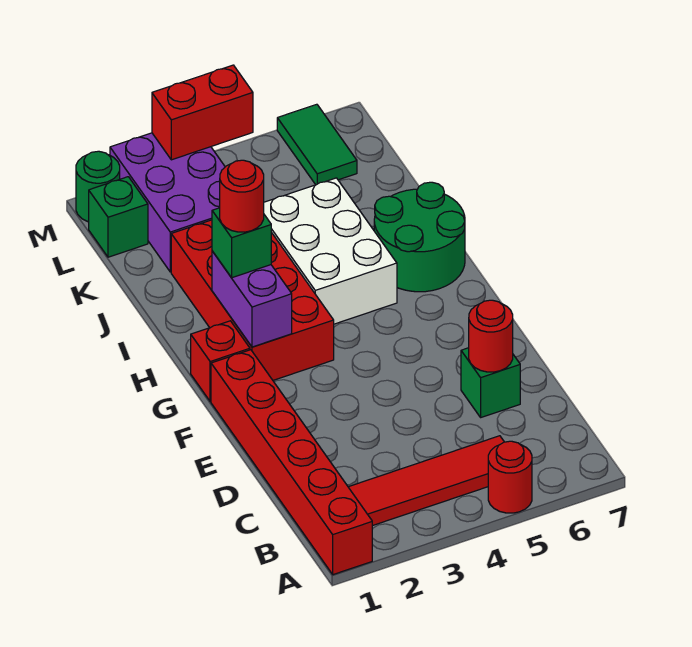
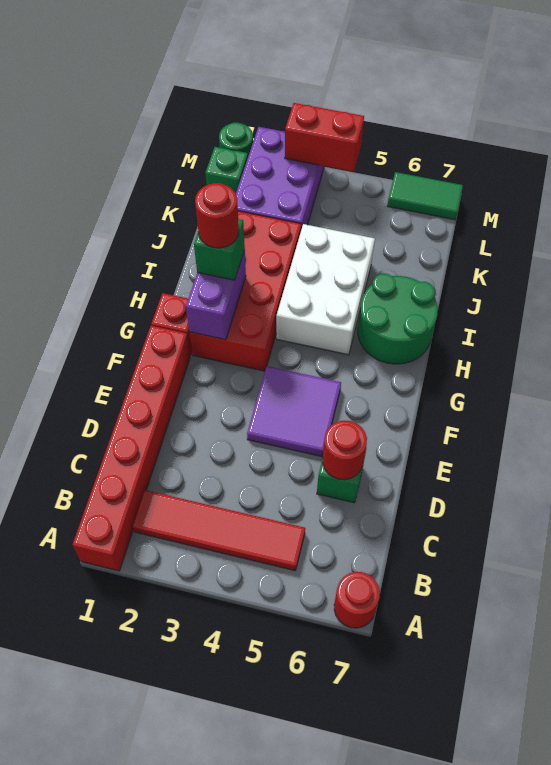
red round brick A5 level 1 -> red round brick A7 level 1
none -> purple tile E4:F5 level 1
green tile L6:M6 level 1 -> green tile M6:M7 level 1

